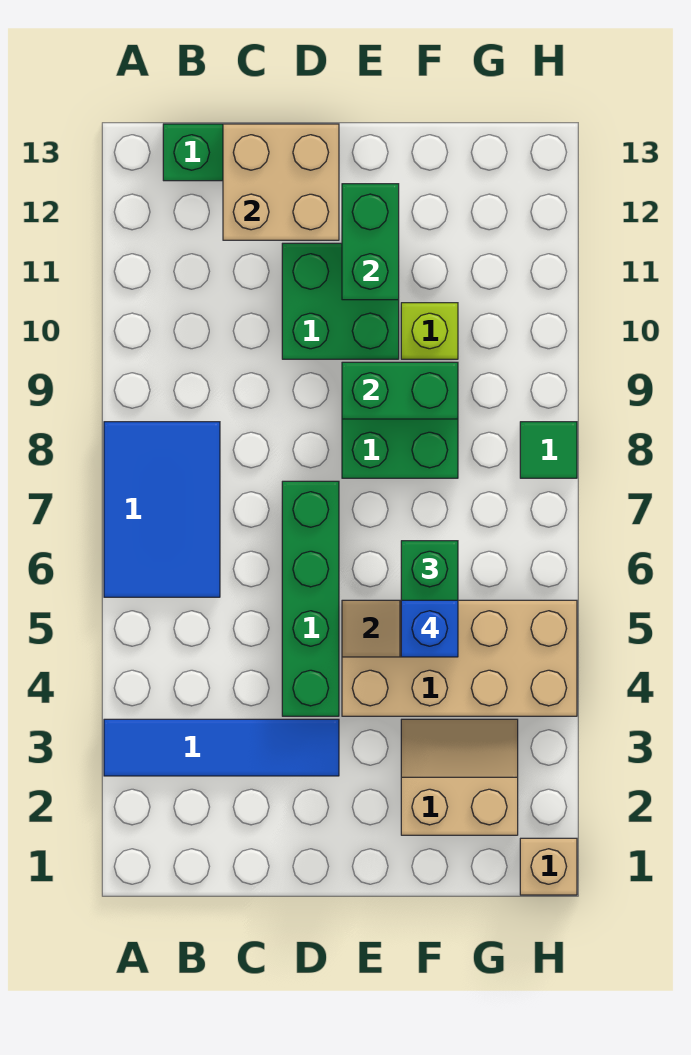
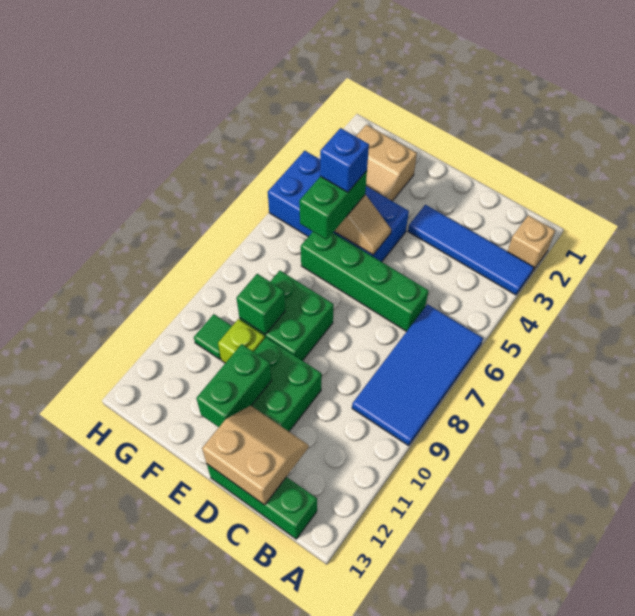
blue tile A6:B8 level 1 -> blue tile A6:B9 level 1
tan brick C12:D13 level 2 -> tan slope C12:D13 level 2 top 13
green brick D4:D7 level 1 -> green brick C6:F6 level 1
tan brick E4:H5 level 1 -> blue brick E4:H5 level 1
green brick E9:F9 level 2 -> green brick F9 level 2
tan brick H1 level 1 -> tan brick A2 level 1
green tile H8 level 1 -> green tile G10 level 1

